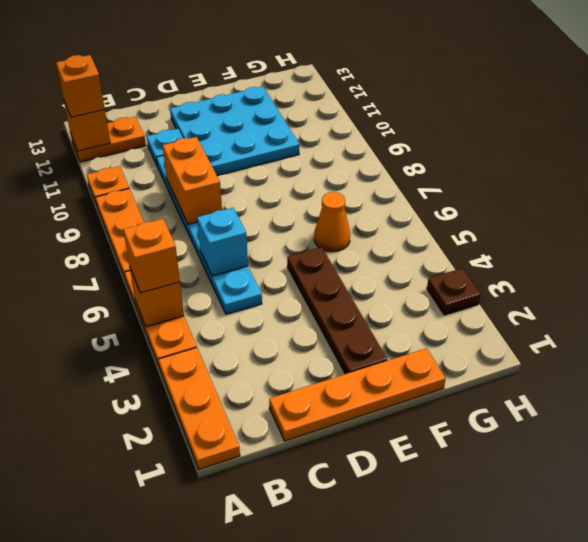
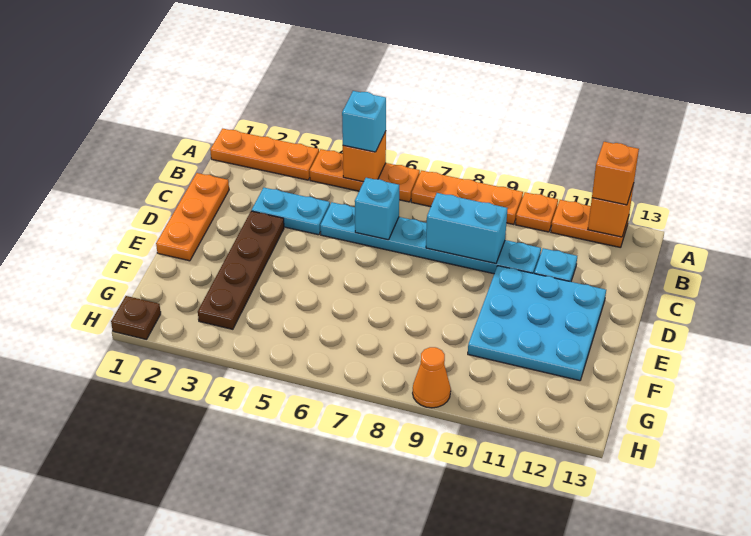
orange brick A5 level 3 -> cyan brick A5 level 3
orange plate A12:B12 level 1 -> orange plate A11:A12 level 1
orange plate C1:F1 level 1 -> orange plate C1:E1 level 1
none -> cyan plate C3:C4 level 1
orange brick C8:C9 level 2 -> cyan brick C8:C9 level 2
brown plate E2:E5 level 1 -> brown plate D3:G3 level 1
orange cone F6 level 1 -> orange cone H9 level 1
brown plate H3 level 1 -> brown plate H1 level 1

